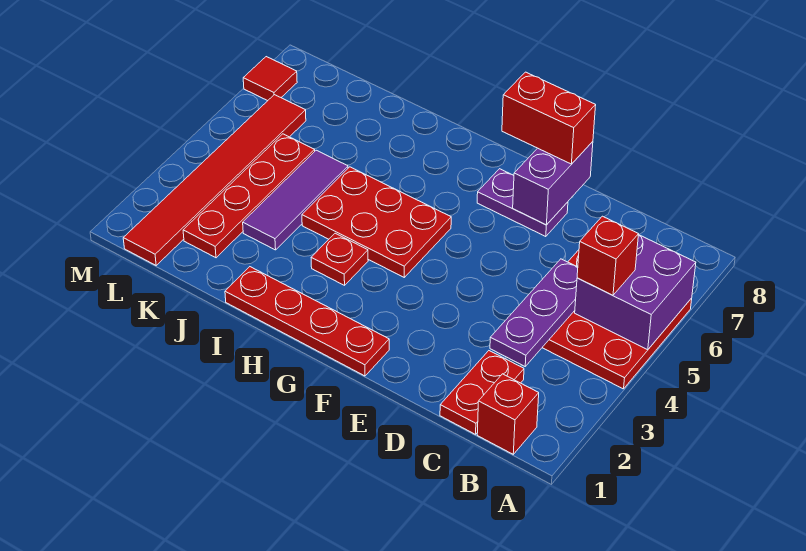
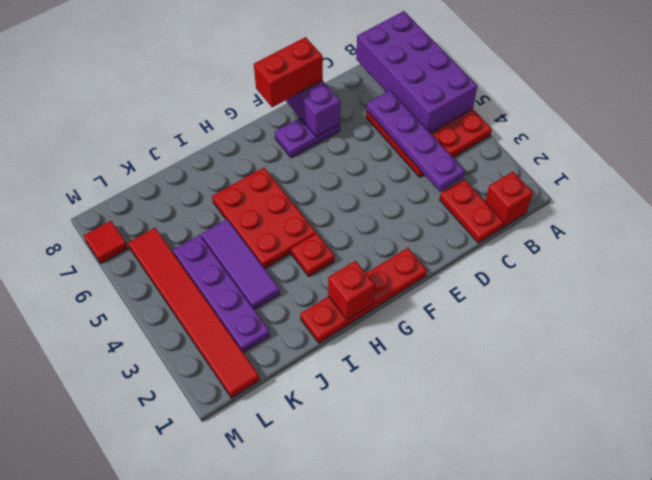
purple brick A5:B6 level 2 -> purple brick A5:B8 level 2
red brick B5 level 3 -> red brick H1 level 2
purple plate C3:C5 level 2 -> purple plate C3:C6 level 2
red plate G4:I5 level 1 -> red plate H4:I6 level 1
red plate K2:K5 level 1 -> purple plate K2:K5 level 1

